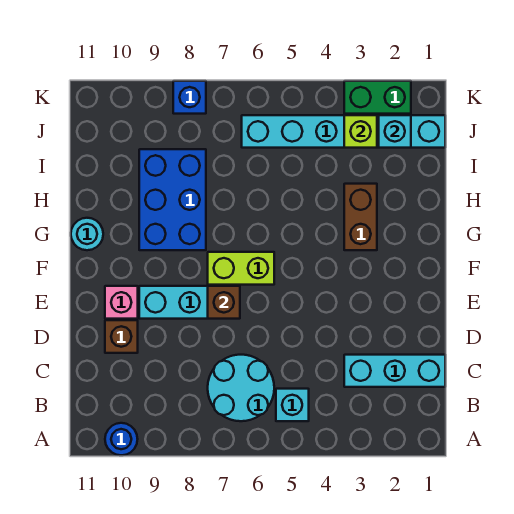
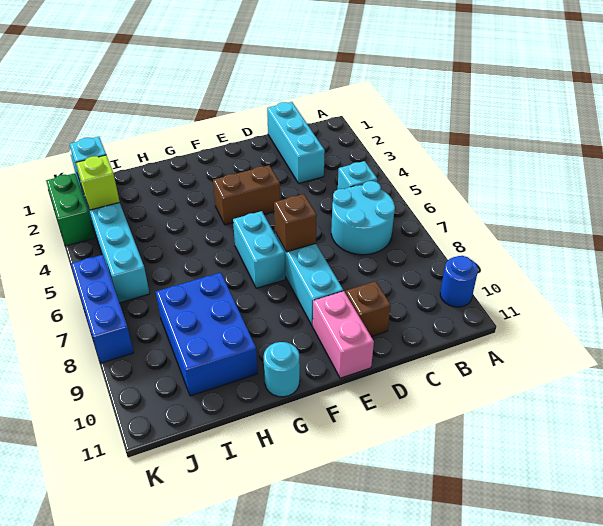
pink brick E10 level 1 -> pink brick E10:E11 level 1
lime brick F6:F7 level 1 -> cyan brick F6:F7 level 1
brown brick G3:H3 level 1 -> brown brick E4:F4 level 1
blue brick G8:I9 level 1 -> blue brick H8:I10 level 1
blue brick K8 level 1 -> blue brick K6:K8 level 1

